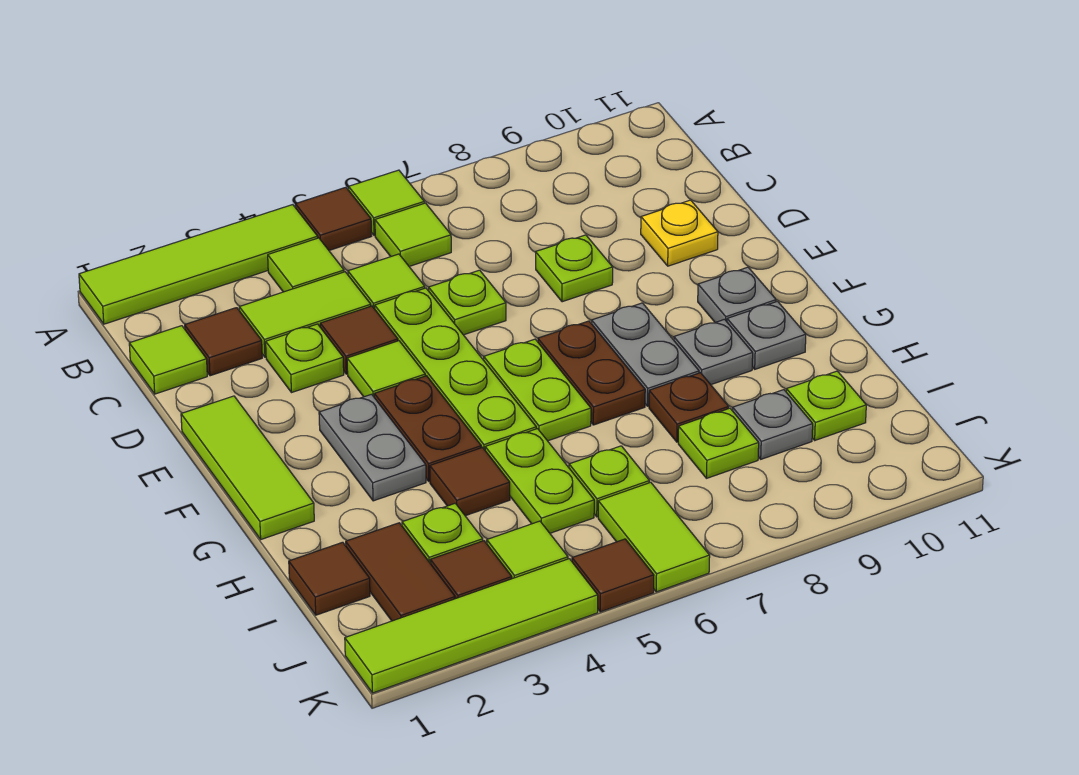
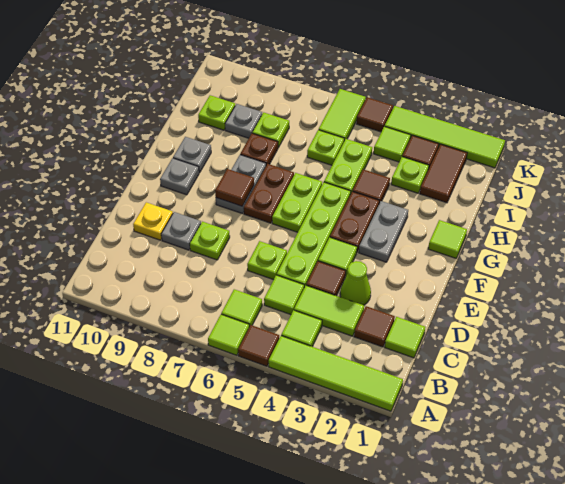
lime plate D3 level 1 -> lime cone D3 level 1
lime tile E1:G1 level 1 -> lime tile G1 level 1
grey plate G9 level 1 -> grey plate D9 level 1
brown tile I1 level 1 -> brown tile F8 level 2

